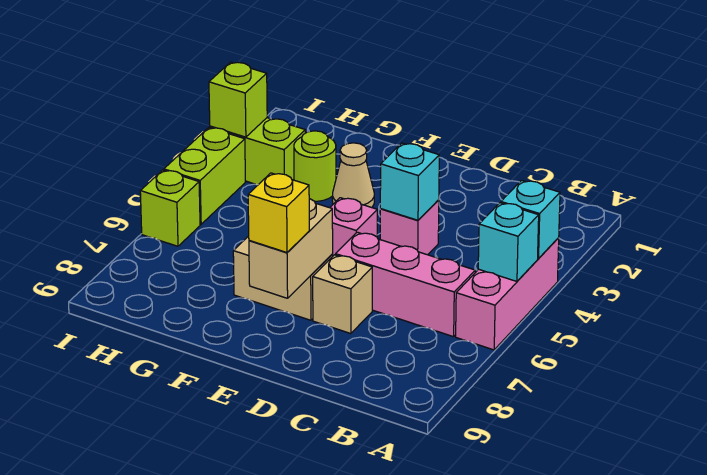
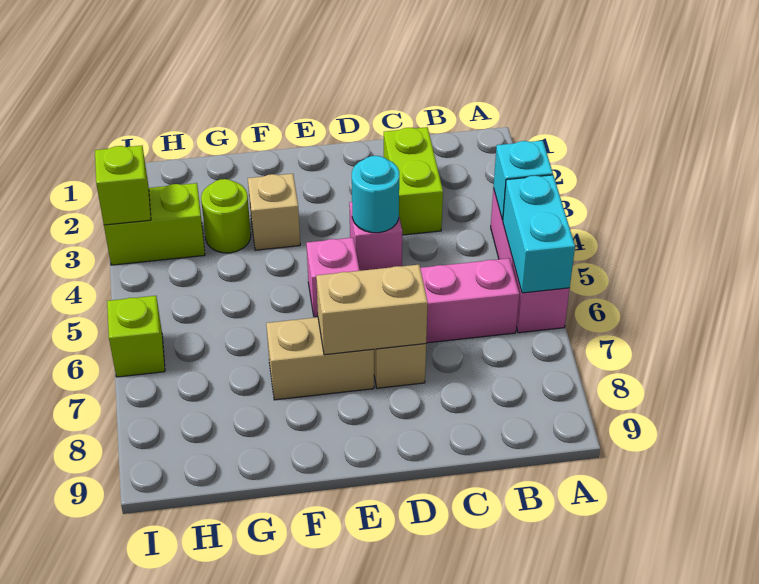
cyan brick A5 level 2 -> cyan brick A5:A6 level 2
cyan brick D4 level 2 -> cyan round brick D4 level 2
tan brick E7:E8 level 2 -> tan brick D7:E7 level 2
yellow brick E8 level 3 -> none
tan cone F3 level 1 -> tan brick F3 level 1
lime brick I4:I5 level 1 -> lime brick C2:C3 level 1

